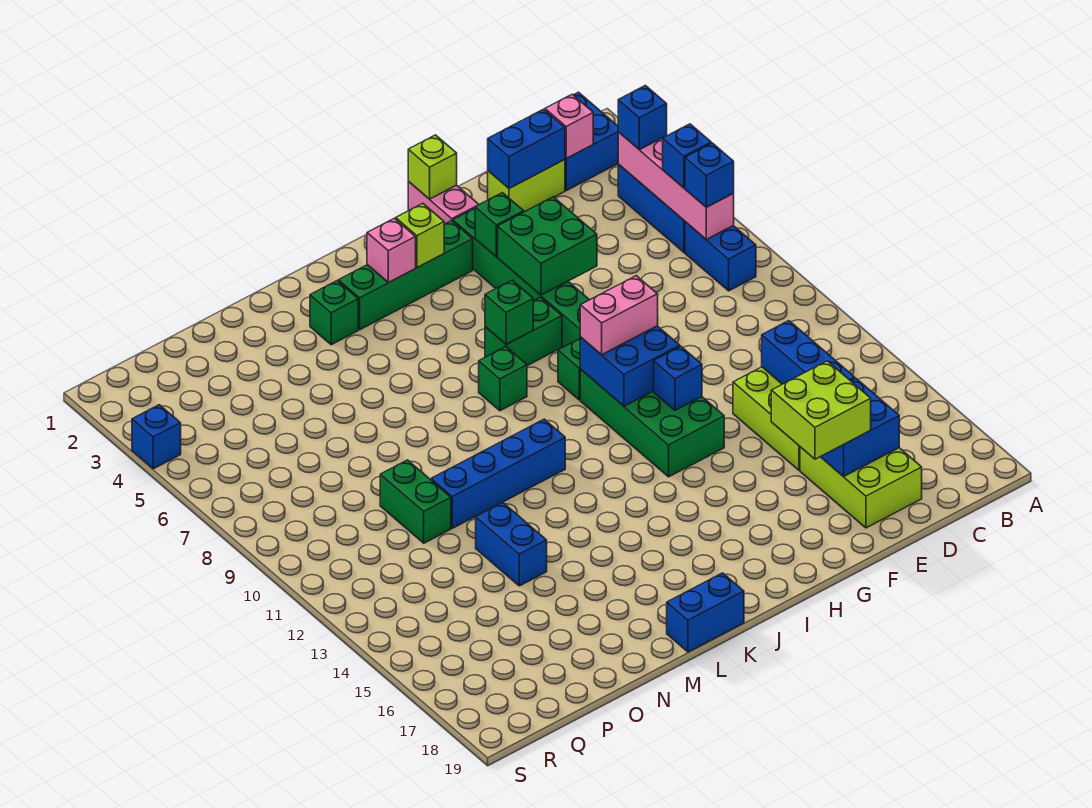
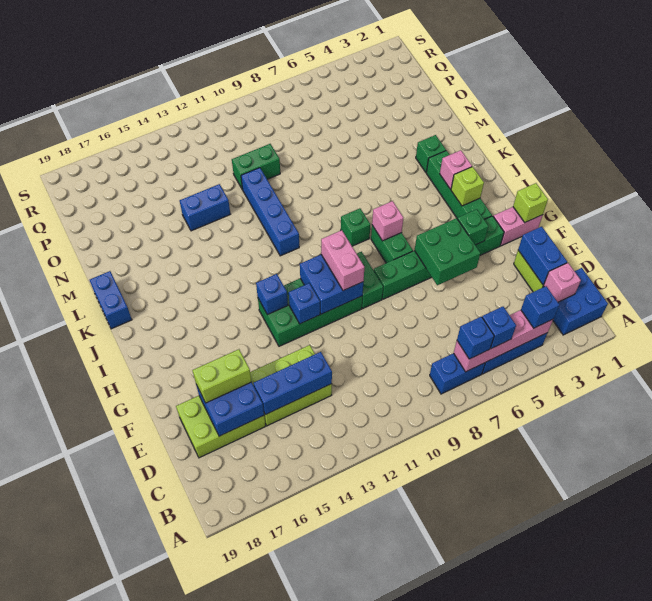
lime brick E16:F17 level 3 -> lime brick E16:E17 level 3
green brick I7 level 2 -> pink brick I7 level 2
blue brick S4 level 1 -> blue brick H13 level 2

